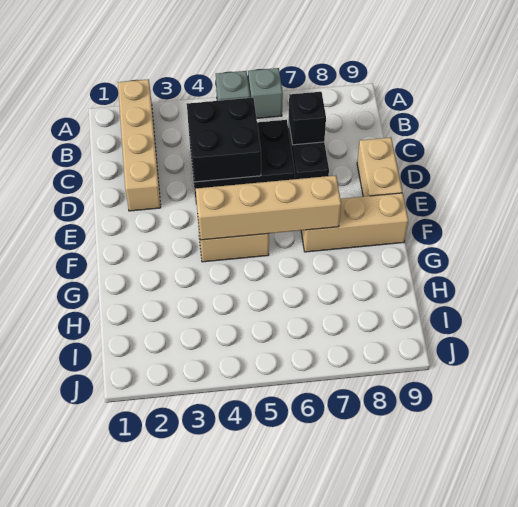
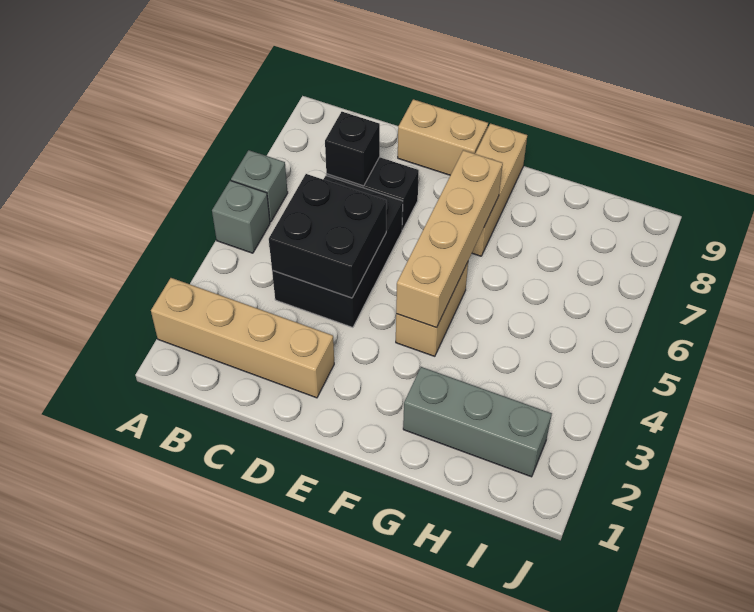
none -> grey brick G2:I2 level 1

